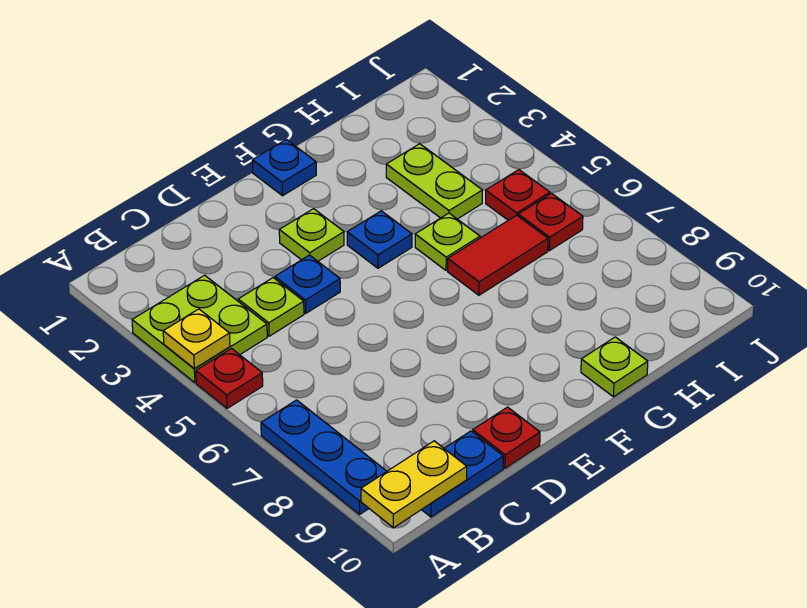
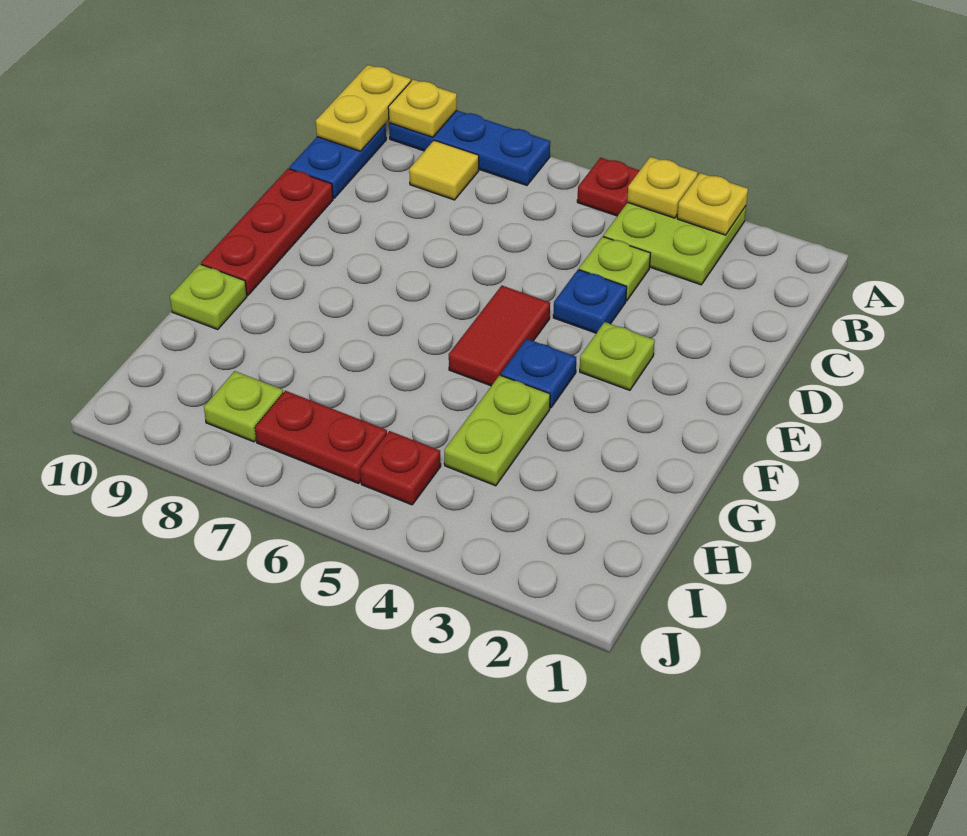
none -> yellow plate A3 level 2
none -> yellow plate A9 level 2
none -> yellow tile B8 level 1
red plate D10 level 1 -> red plate D10:F10 level 1
blue plate F1 level 1 -> none
lime plate G5 level 1 -> lime plate I8 level 1
red tile G6:H6 level 1 -> red tile E5:F5 level 1
lime plate H3:H4 level 1 -> lime plate G4:H4 level 1
red plate I6 level 1 -> red plate I6:I7 level 1

